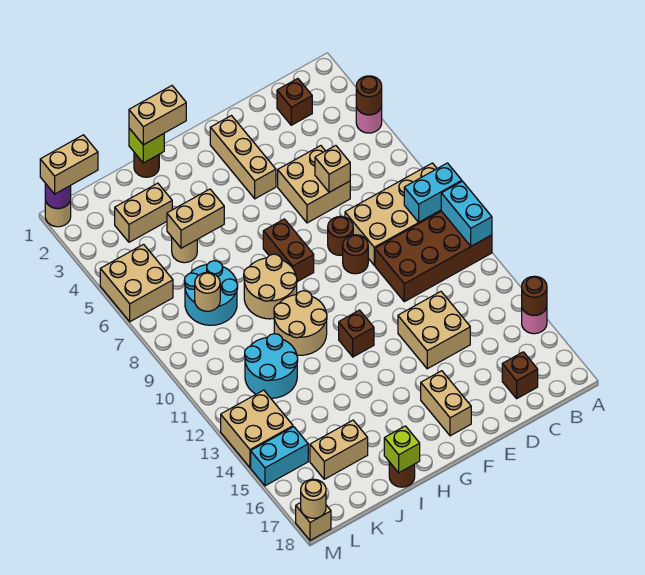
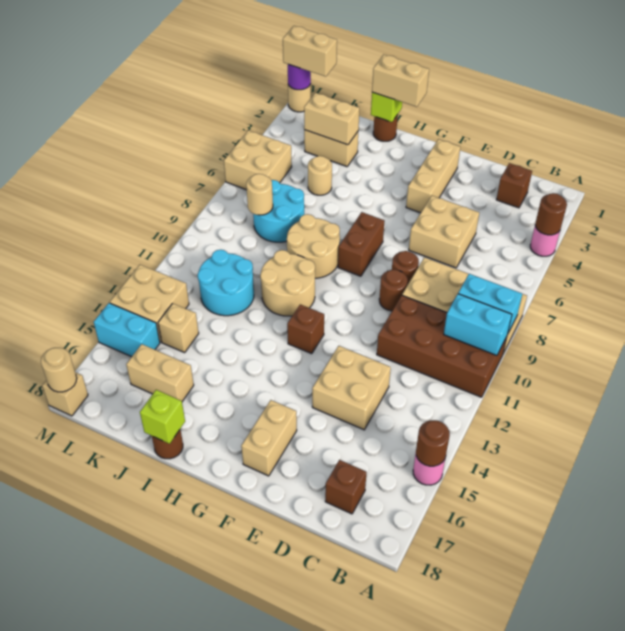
cyan brick A10:A11 level 2 -> cyan brick A10:B10 level 2
tan brick D6 level 2 -> tan brick K14 level 1
tan brick I5:J5 level 2 -> tan brick J3:K3 level 2

